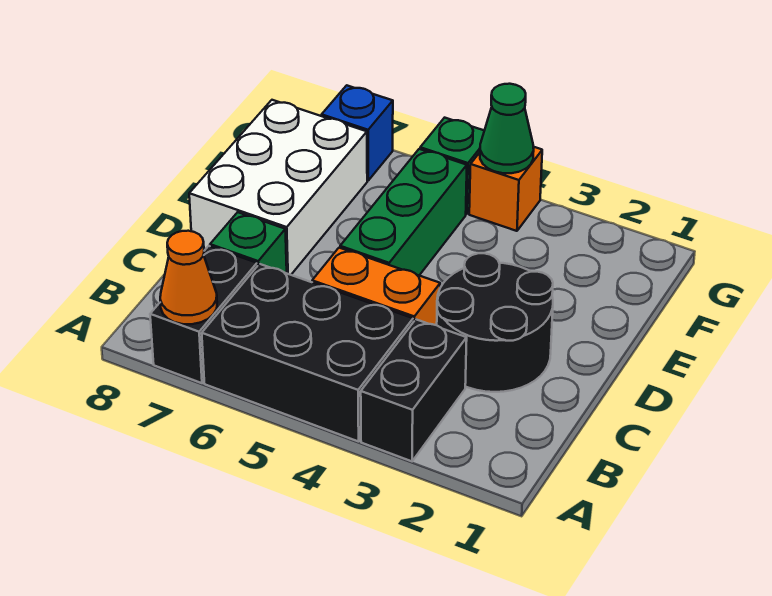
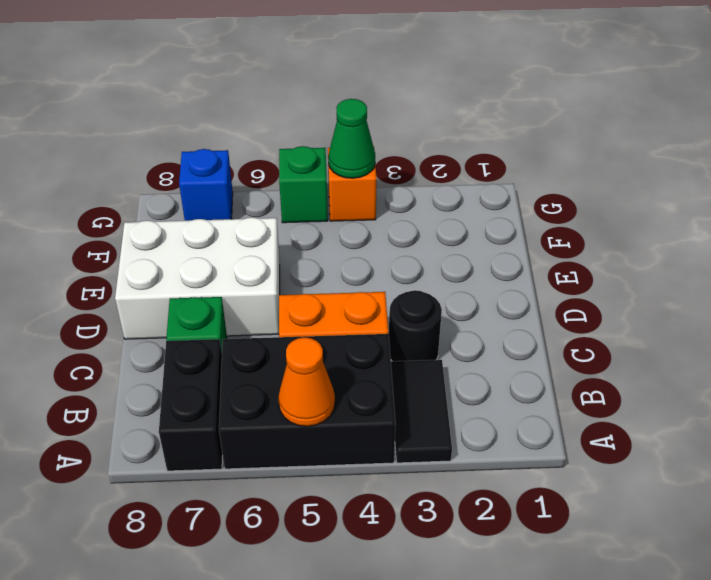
black brick A3:B3 level 1 -> black tile A3:B3 level 1
orange cone A7 level 2 -> orange cone A5 level 2
black round brick C2:D3 level 1 -> black round brick C3 level 1
green brick D5:F5 level 1 -> none
white brick D7:F8 level 1 -> white brick D6:E8 level 1

